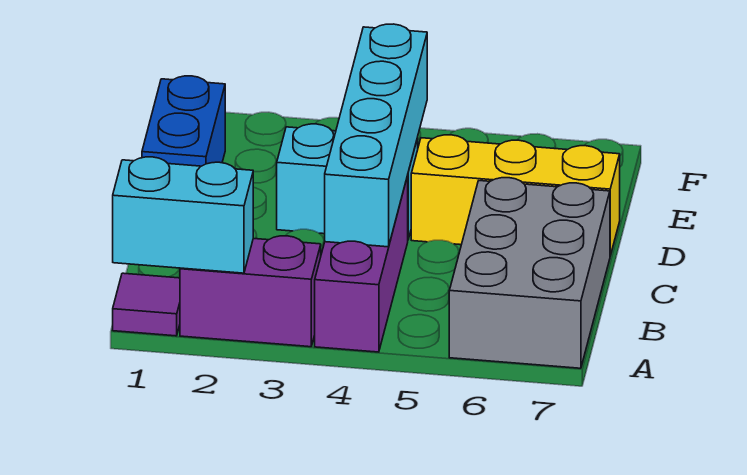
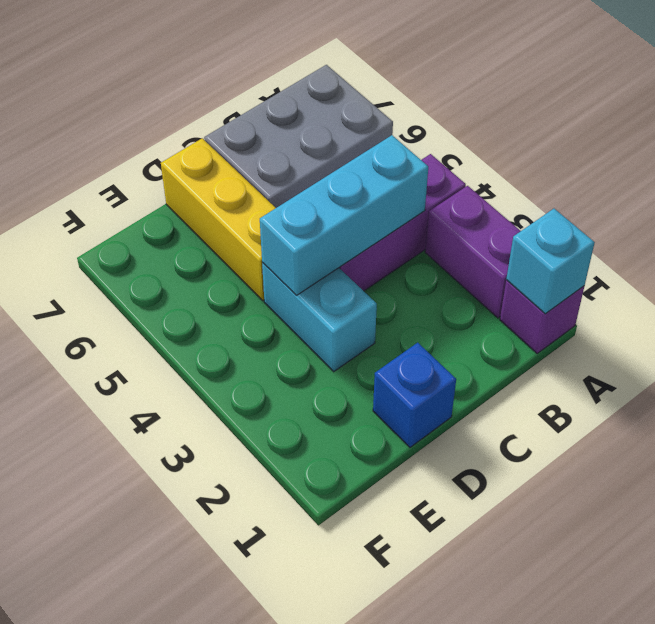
purple tile A1 level 1 -> purple brick A1 level 1
cyan brick A1:A2 level 2 -> cyan brick A1 level 2
cyan brick B4:E4 level 2 -> cyan brick B4:D4 level 2
blue brick D1:E1 level 1 -> blue brick D1 level 1

